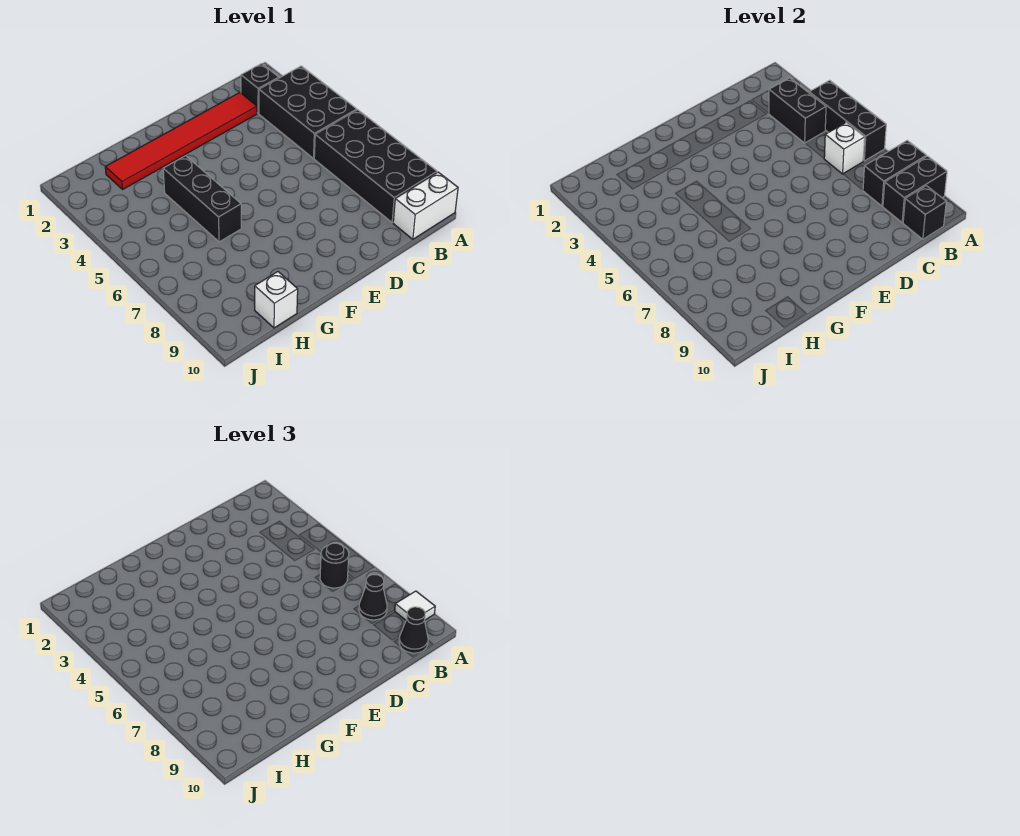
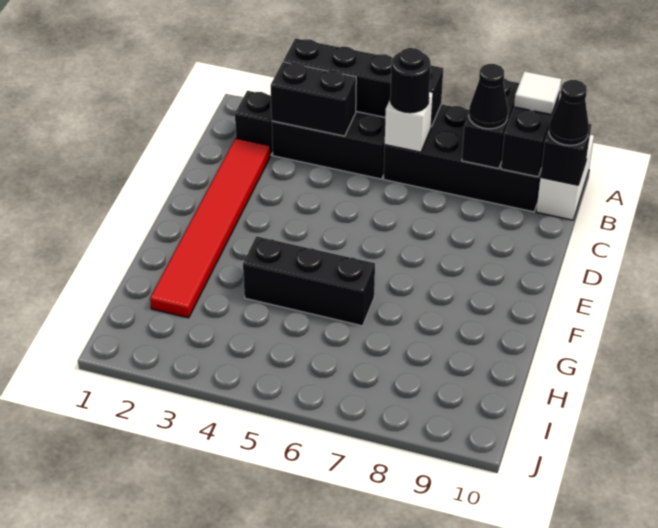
black brick A4:A6 level 2 -> black brick A3:A6 level 2
white brick H10 level 1 -> none

